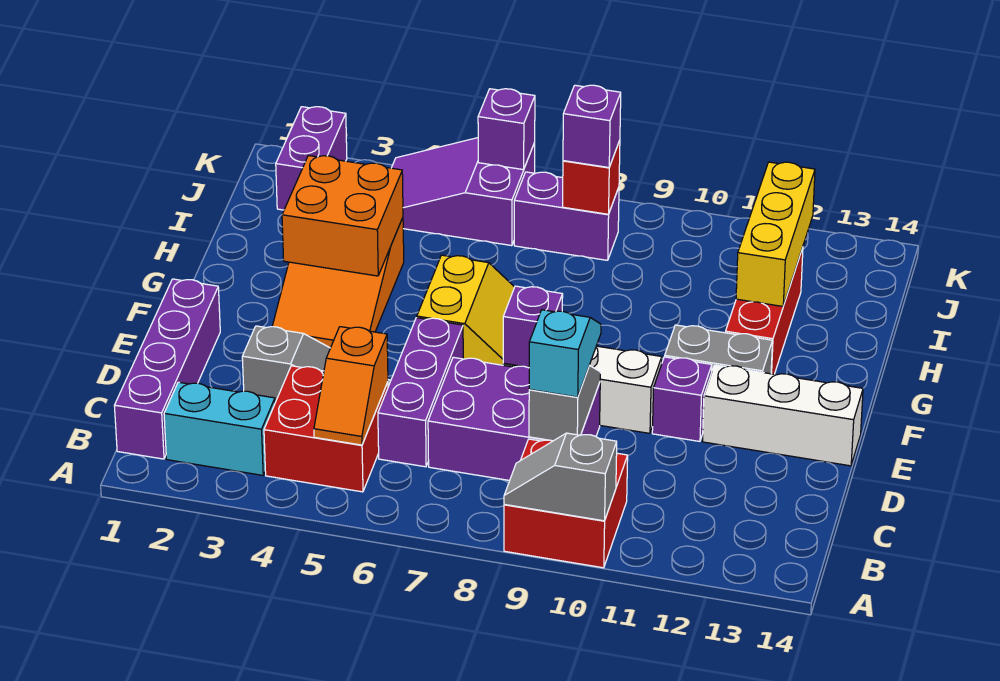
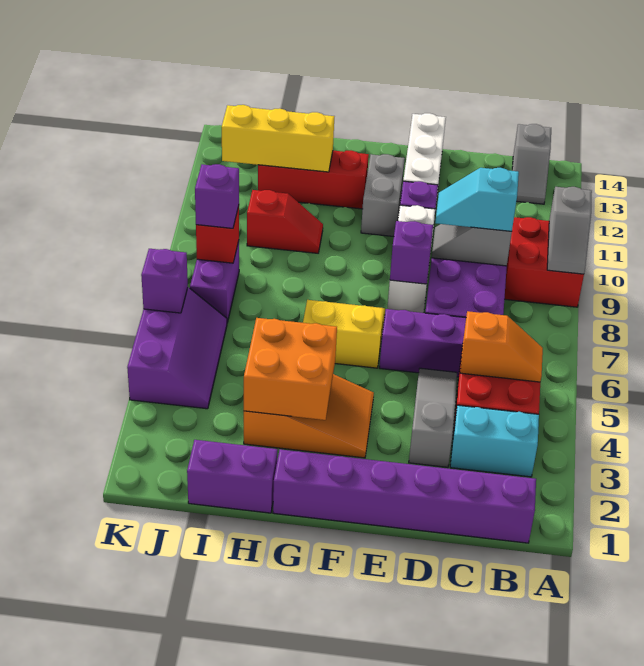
purple brick B1:E1 level 1 -> purple brick B1:G1 level 1
cyan brick B2:B3 level 1 -> cyan brick B3:C3 level 1
none -> grey slope B13:B14 level 1 top 14
none -> red slope H10:I10 level 1 top I
purple brick J2:K2 level 1 -> purple brick H1:I1 level 1
purple slope J4:K6 level 1 top 6 -> purple slope J4:K6 level 1 top K

